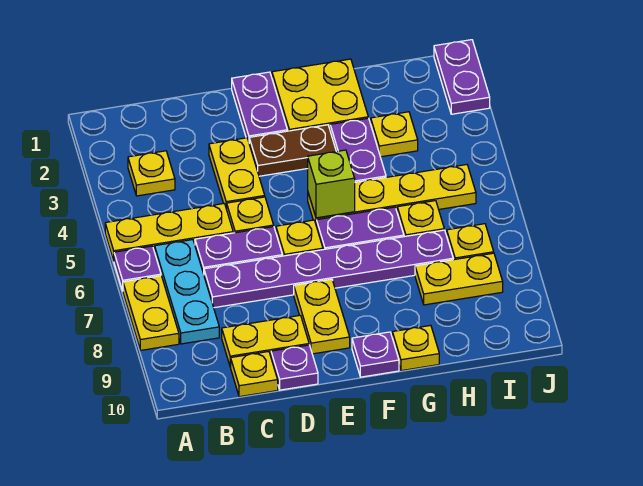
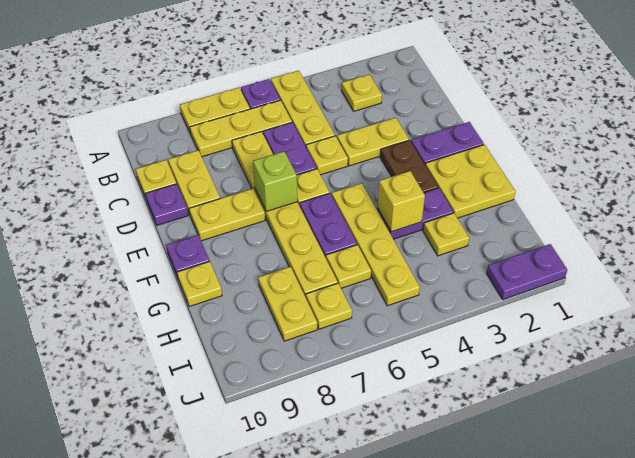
cyan plate B6:B8 level 1 -> yellow plate B6:B8 level 1
purple plate C7:H7 level 1 -> yellow plate C7:H7 level 1
lime brick F5 level 2 -> lime brick E7 level 2
none -> yellow brick G4 level 2

